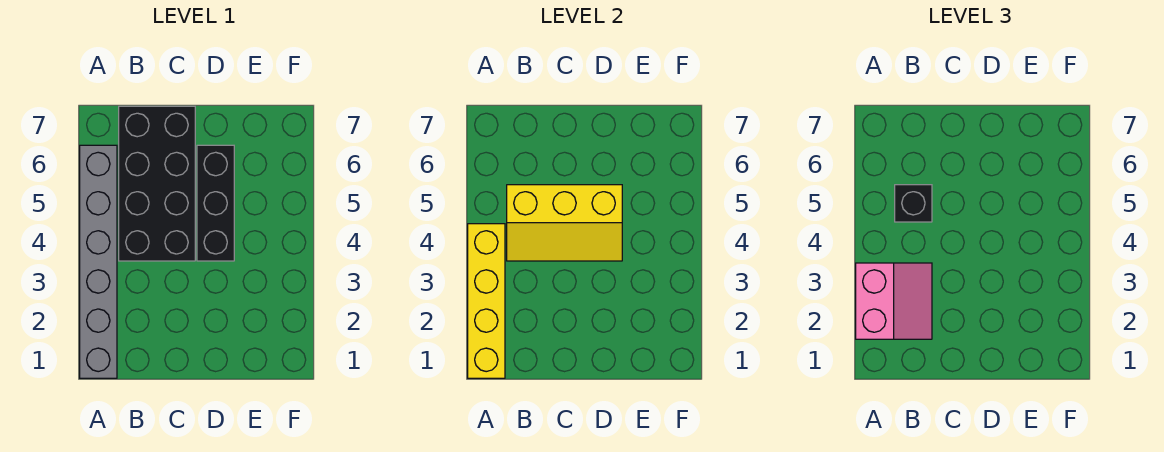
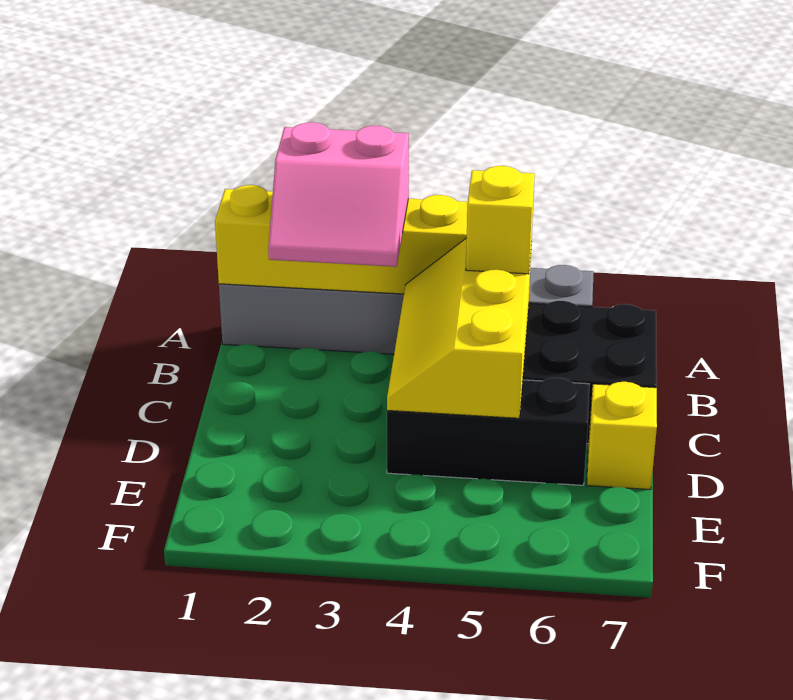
black brick B5 level 3 -> yellow brick B5 level 3
none -> yellow brick D7 level 1

